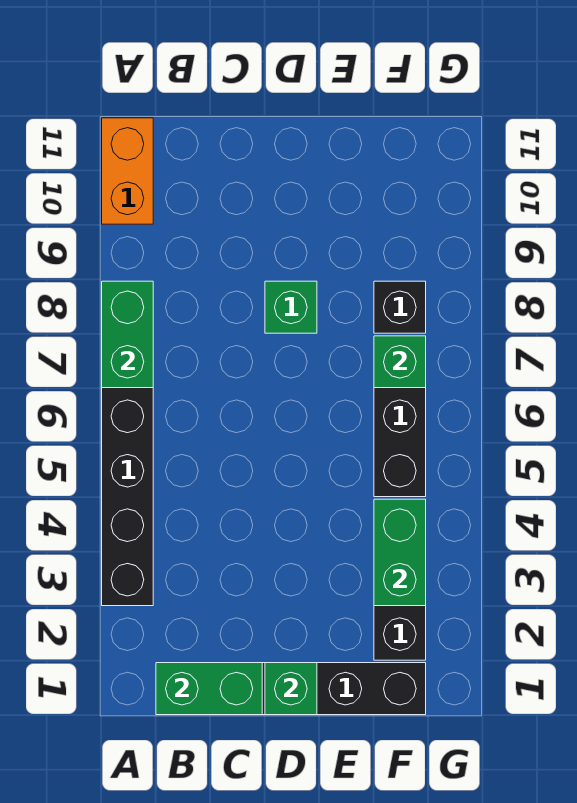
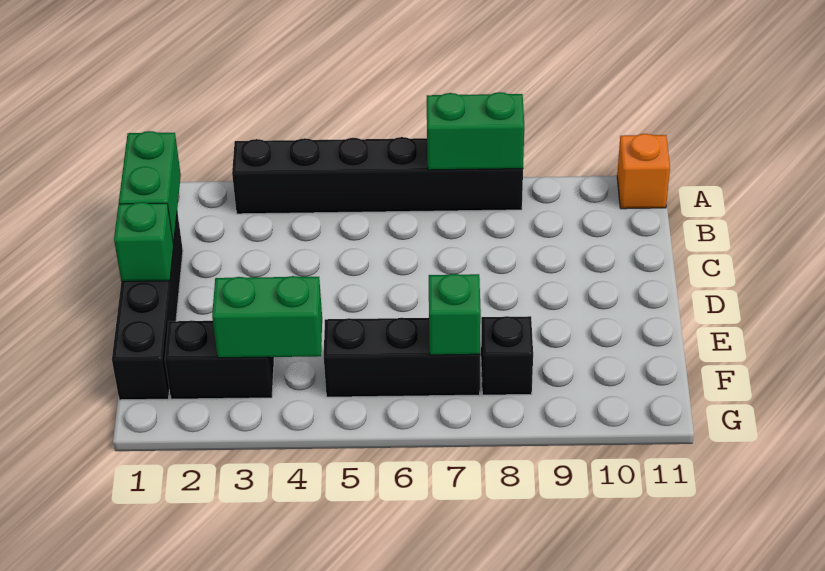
orange brick A10:A11 level 1 -> orange brick A11 level 1
green brick D8 level 1 -> none

